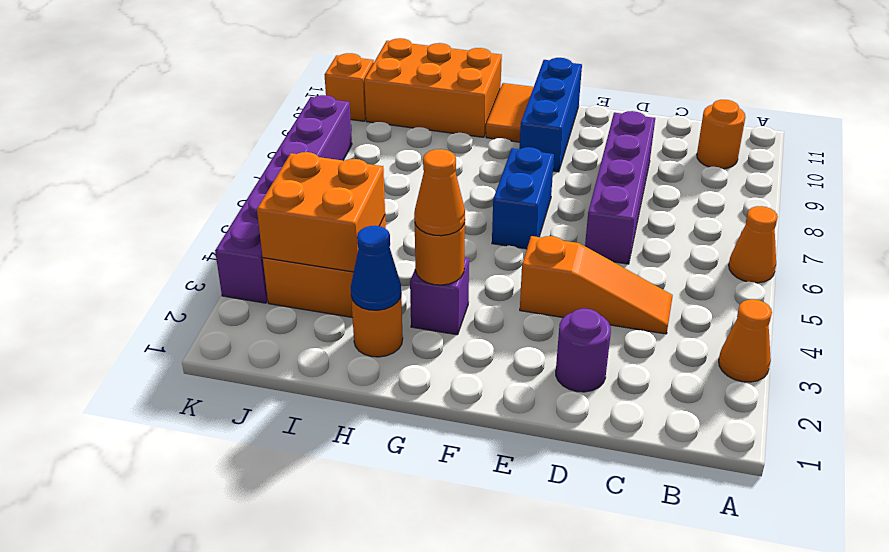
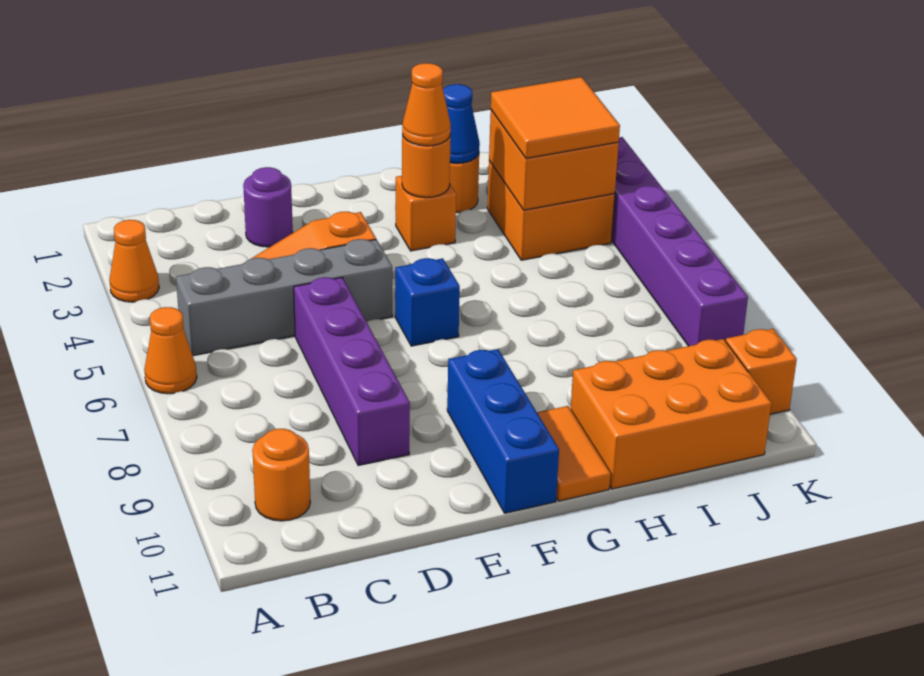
none -> grey brick B5:E5 level 1
blue brick F6:F7 level 1 -> blue brick F6 level 1
purple brick G3 level 1 -> orange brick G3 level 1
none -> orange tile I3:J4 level 3

